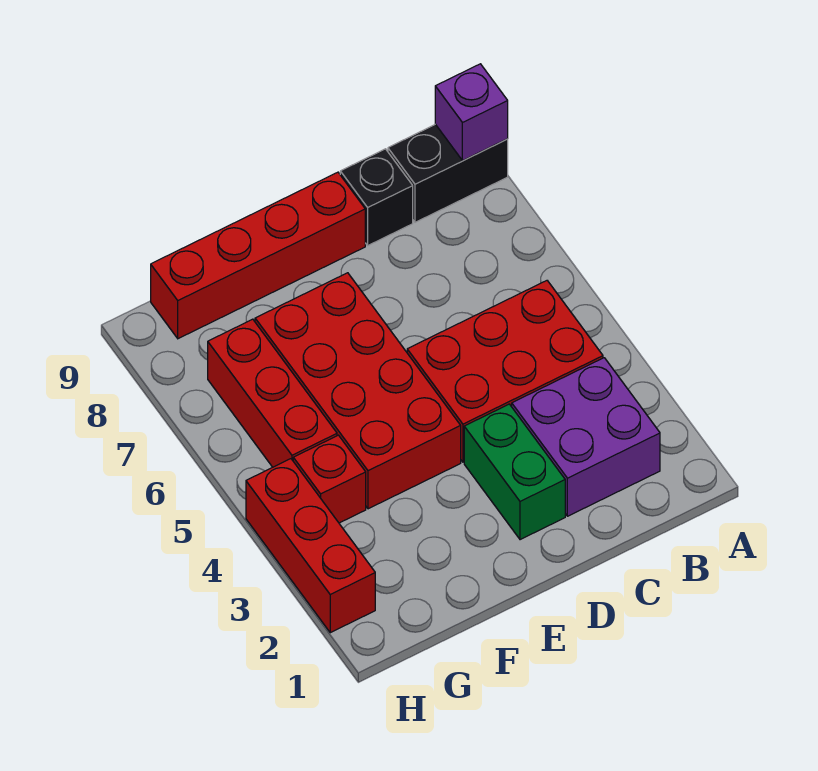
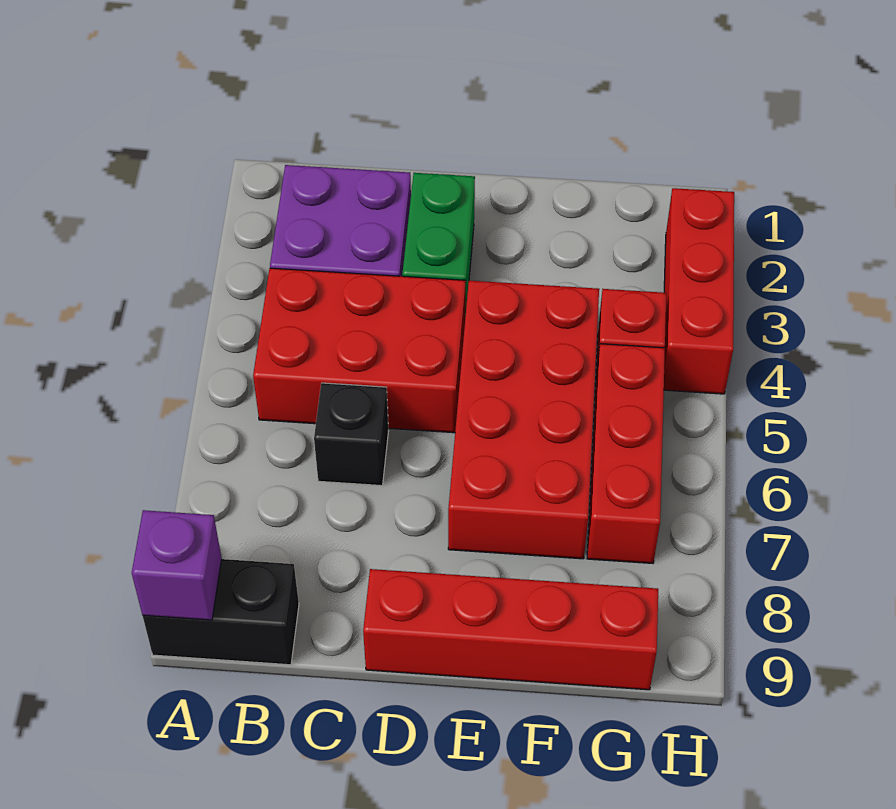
black brick C9 level 1 -> black brick C6 level 1

